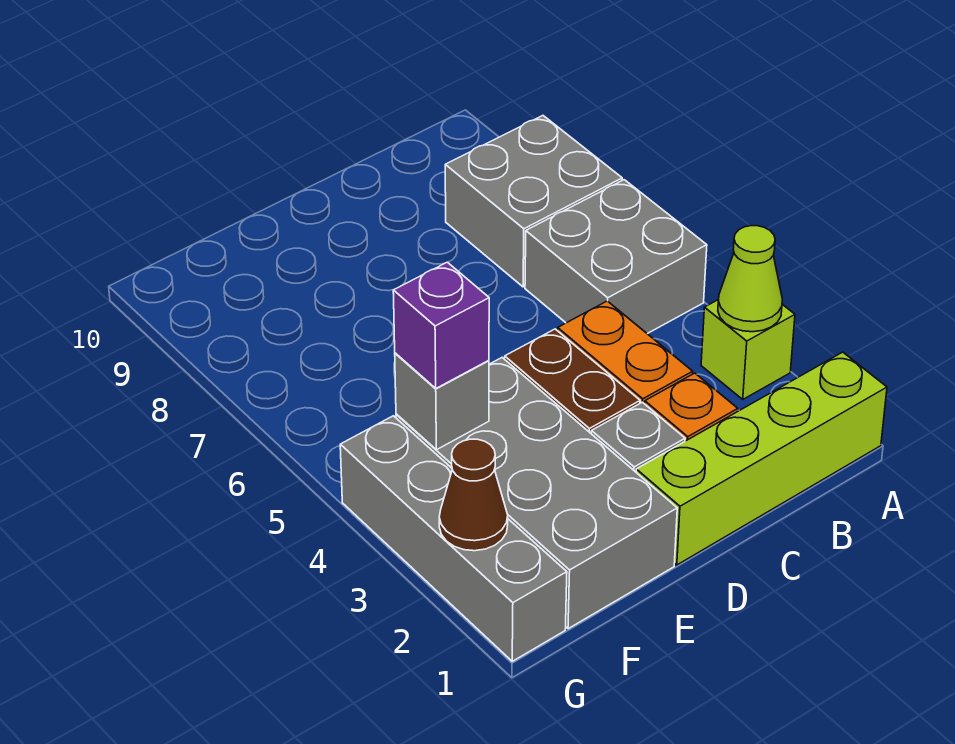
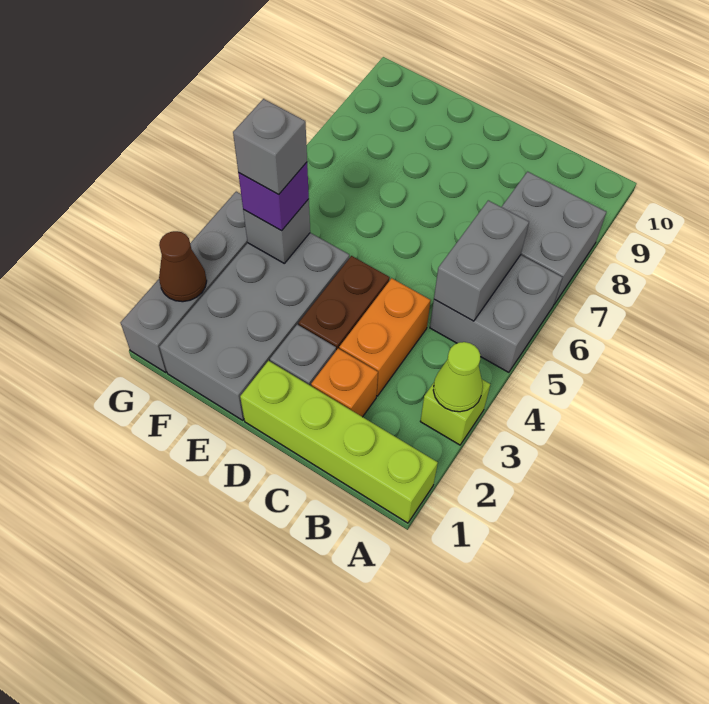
none -> grey brick B5:B6 level 2
none -> grey brick F4 level 4

